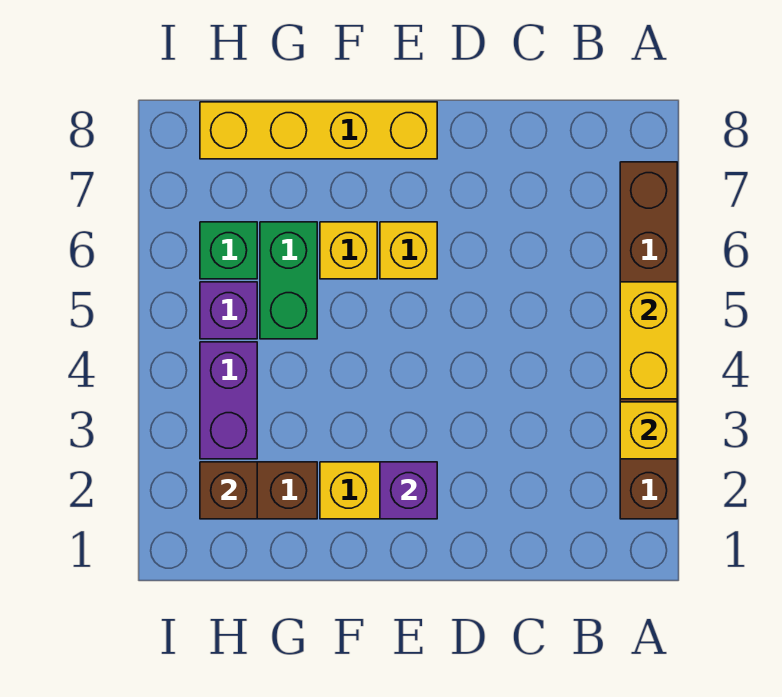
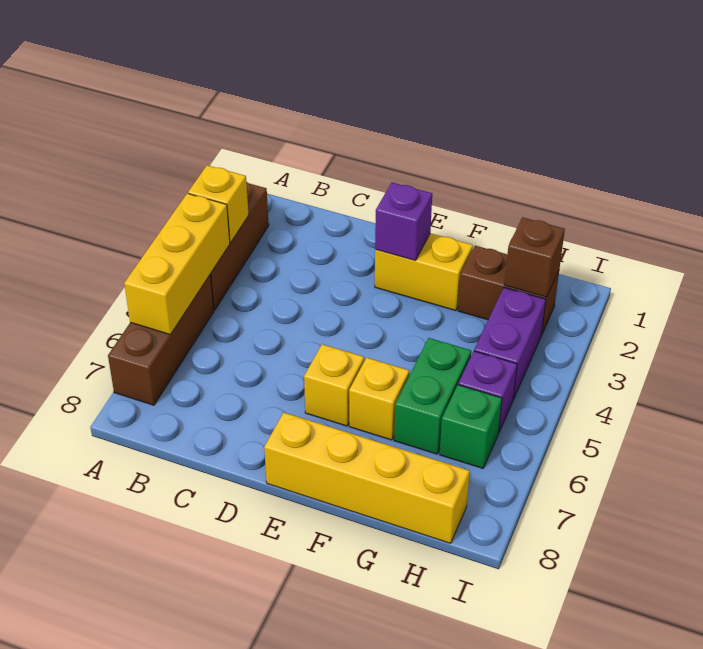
yellow brick A4:A5 level 2 -> yellow brick A4:A6 level 2

